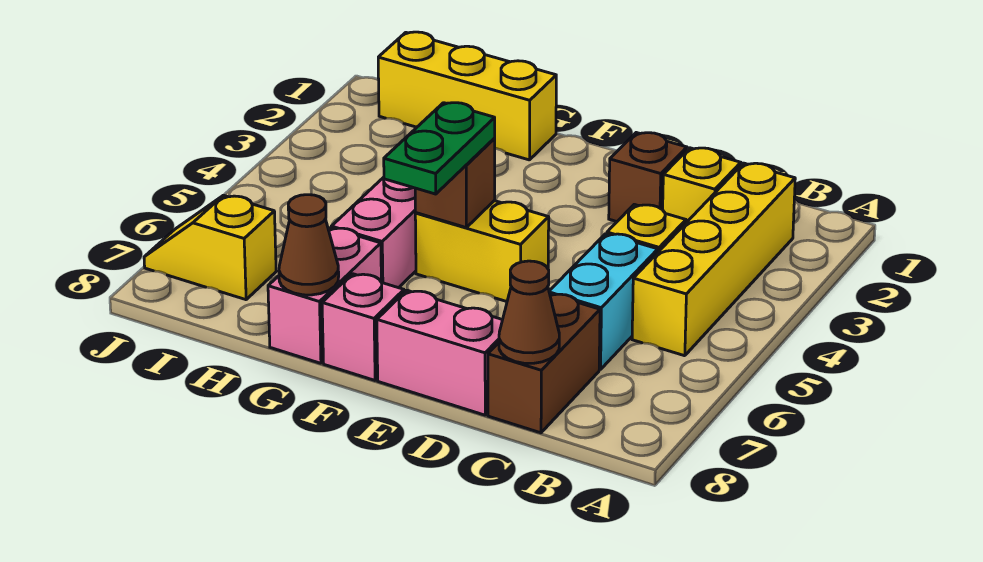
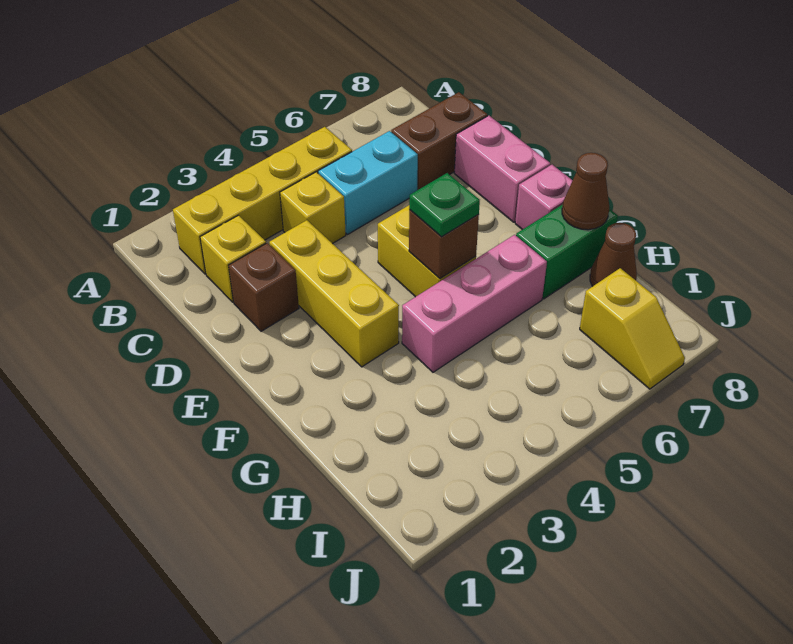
brown cone C8 level 2 -> brown cone H8 level 1
green plate F5:F6 level 3 -> green plate F5 level 3
yellow brick G1:I1 level 1 -> yellow brick D3:F3 level 1
pink brick G7:G8 level 1 -> green brick G7:G8 level 1

